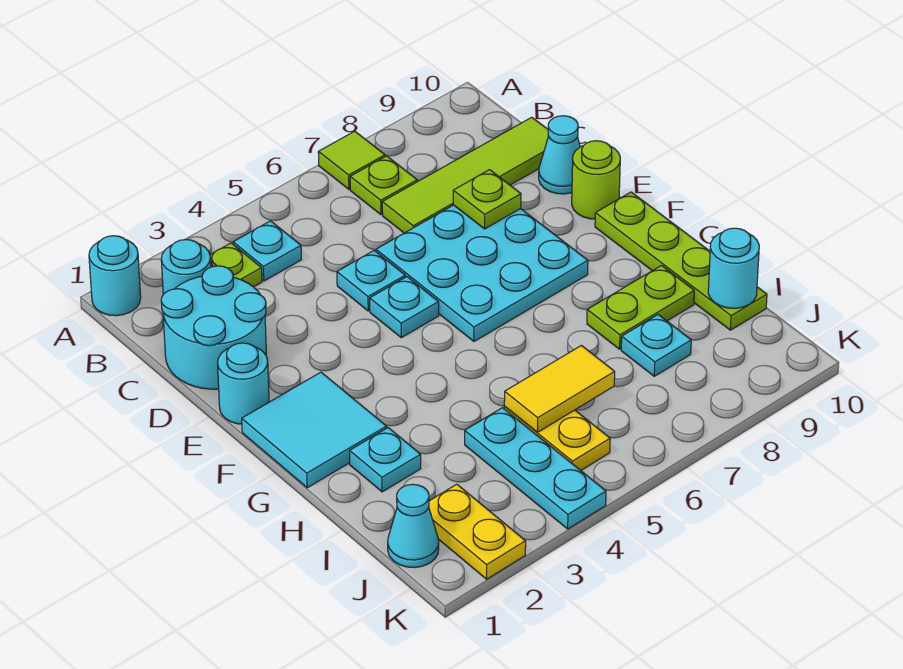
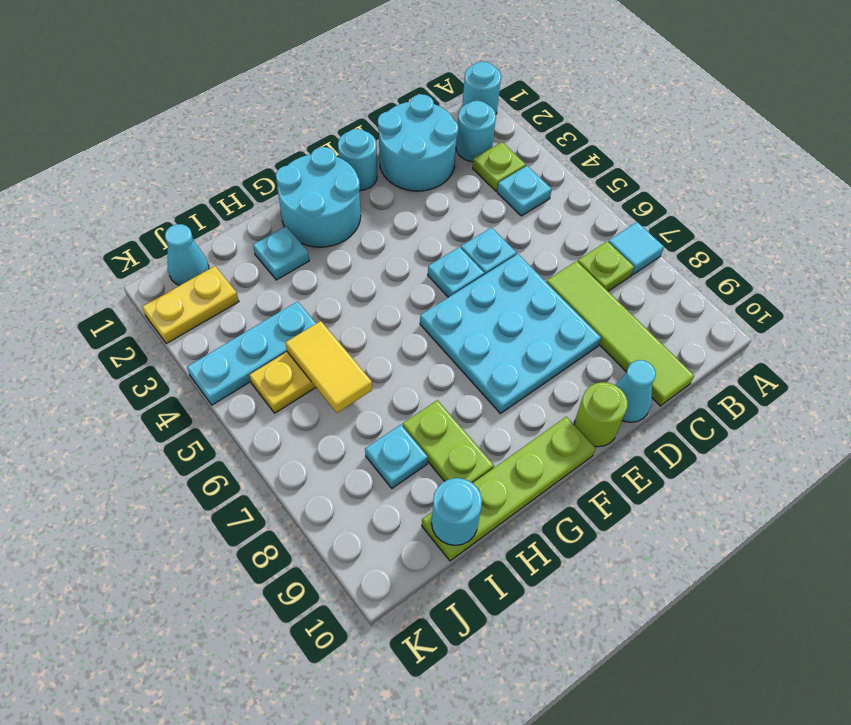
lime tile A7 level 1 -> cyan tile A7 level 1
lime plate D8 level 2 -> none
cyan tile F1:G2 level 1 -> cyan round brick F1:G2 level 1

